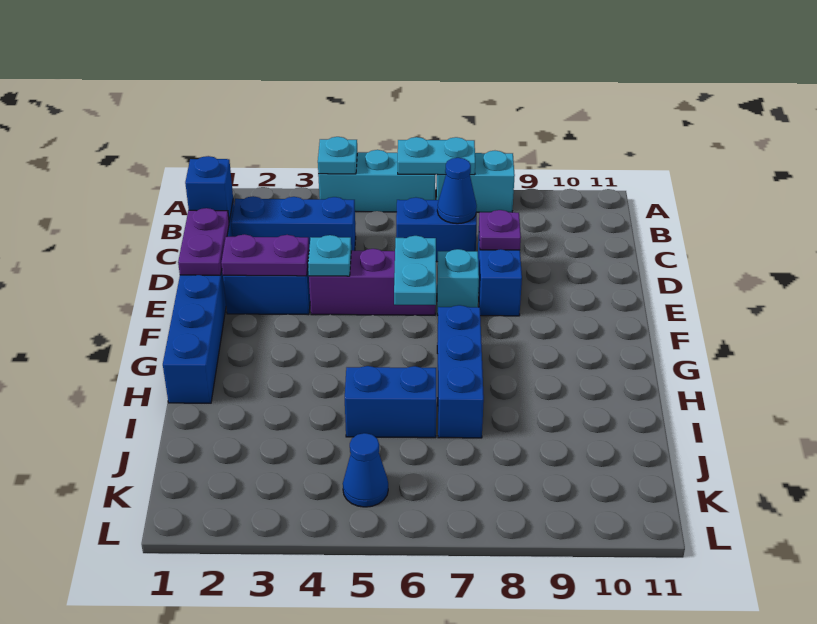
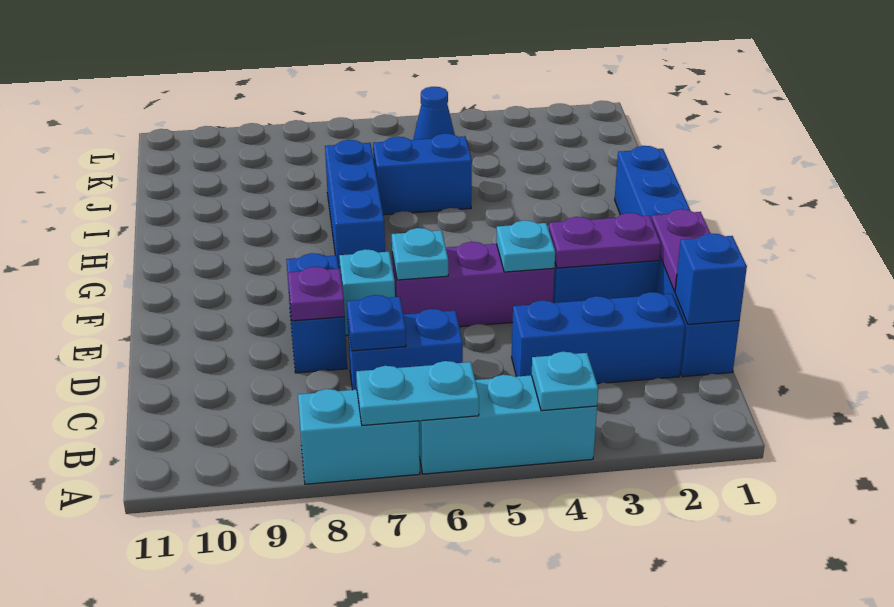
blue cone C7 level 2 -> blue plate C7 level 2
cyan plate E6:F6 level 2 -> cyan plate E6 level 2

